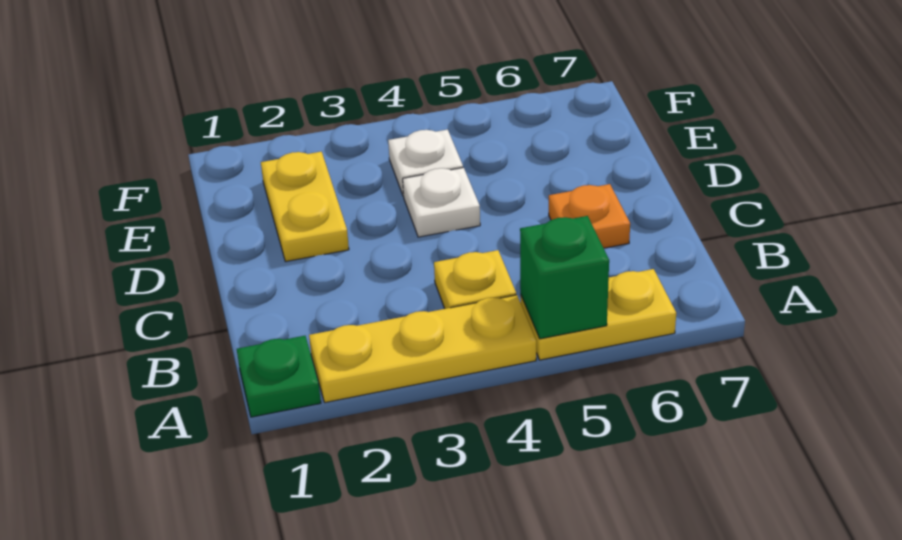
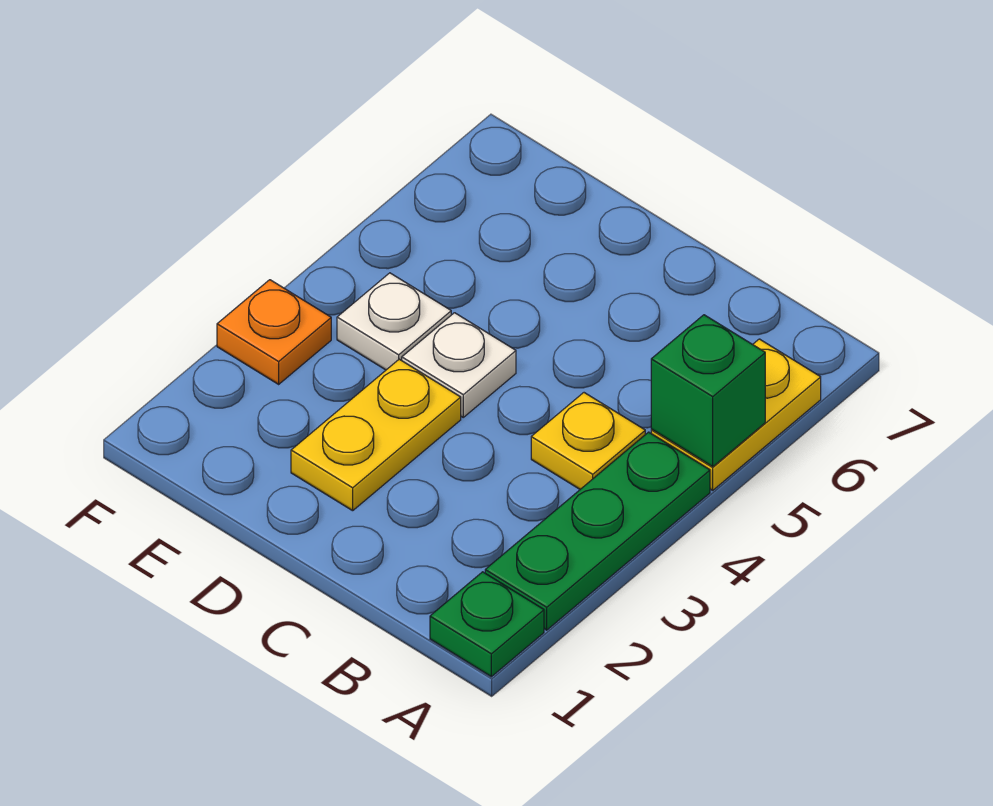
yellow plate A2:A4 level 1 -> green plate A2:A4 level 1
orange plate C6 level 1 -> orange plate F3 level 1
yellow plate D2:E2 level 1 -> yellow plate D2:D3 level 1

